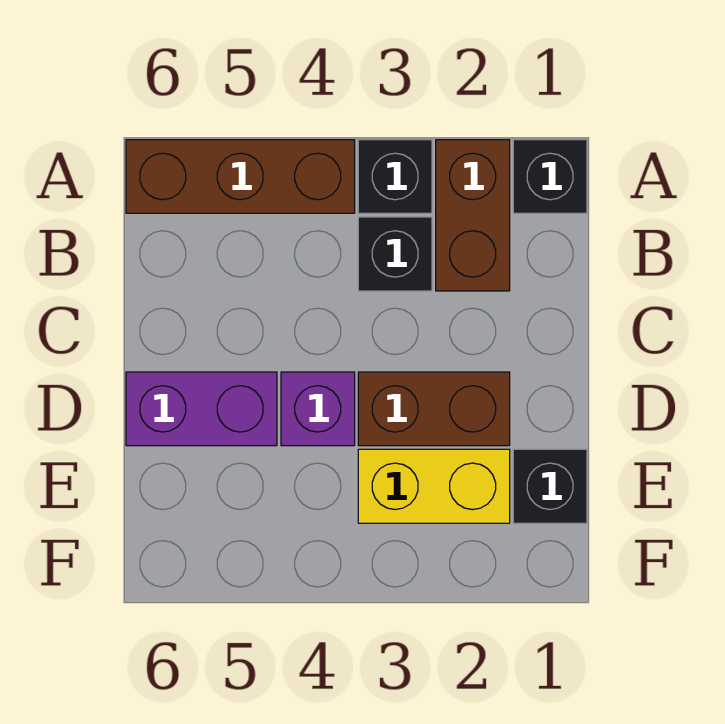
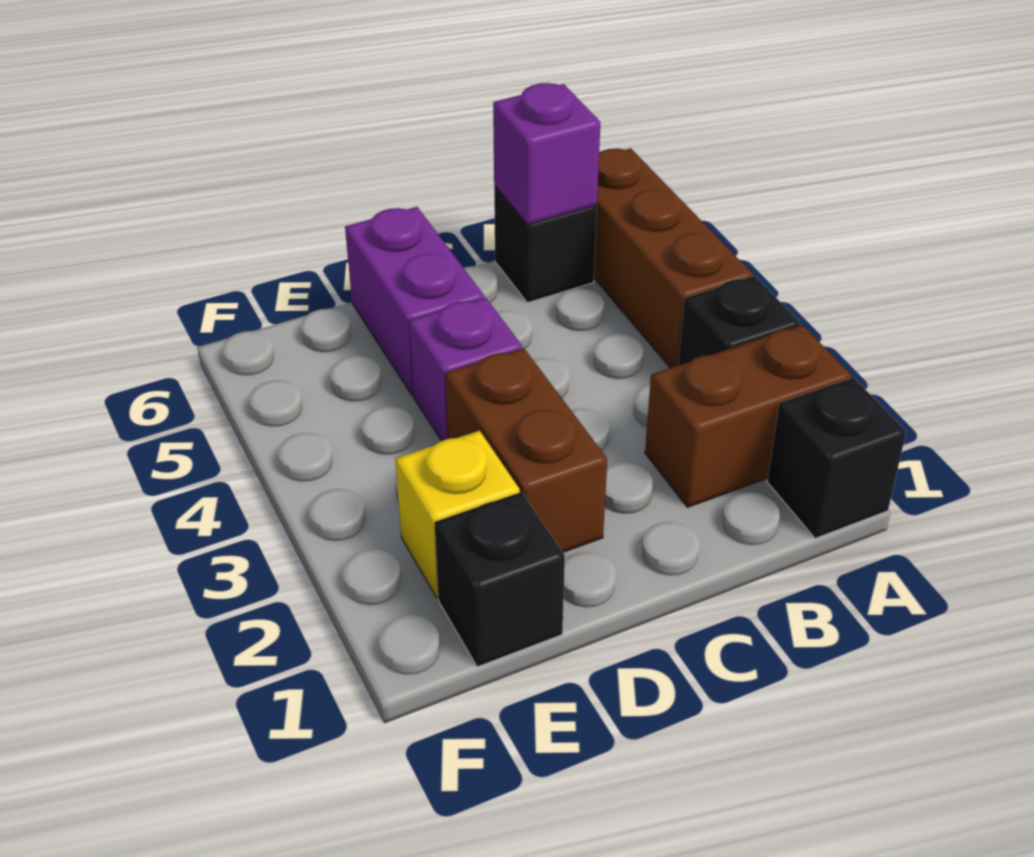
black brick B3 level 1 -> black brick B6 level 1
none -> purple brick B6 level 2
yellow brick E2:E3 level 1 -> yellow brick E2 level 1

